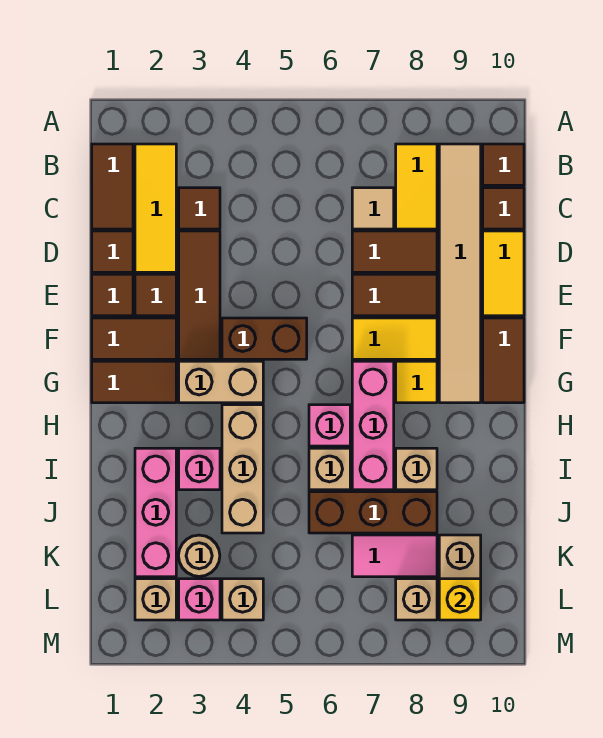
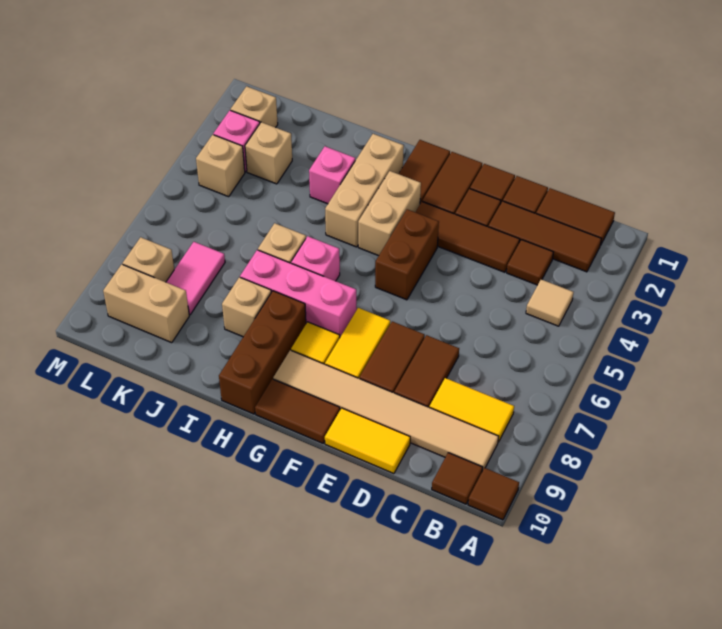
yellow tile B2:D2 level 1 -> brown tile B2:D2 level 1
tan tile C7 level 1 -> tan tile B4 level 1
brown tile C10 level 1 -> brown tile A10 level 1
tan brick H4:J4 level 1 -> tan brick H2:H4 level 1
pink brick I2:K2 level 1 -> none
brown brick J6:J8 level 1 -> brown brick H8:H10 level 1
tan round brick K3 level 1 -> tan brick K3 level 1
yellow brick L9 level 2 -> none

